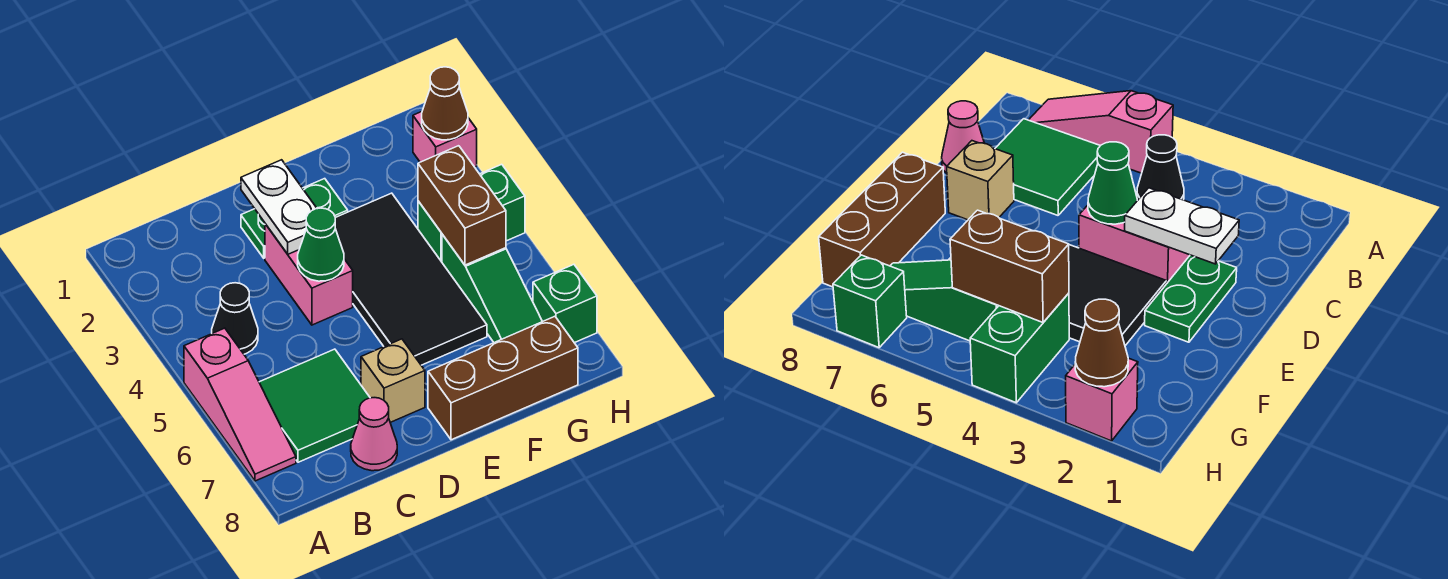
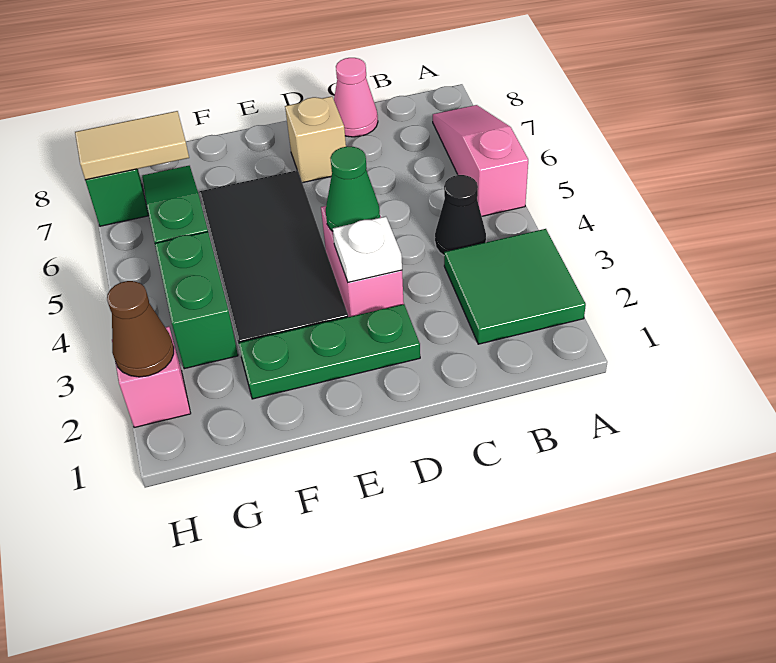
green tile B6:C7 level 1 -> green tile A2:B3 level 1
green plate D2:E2 level 1 -> green plate D2:F2 level 1
white plate D2:D3 level 2 -> white plate D3 level 2
brown brick E8:G8 level 1 -> none
green brick G4:H4 level 1 -> green brick G3:G4 level 1
brown brick G4:G5 level 2 -> none
none -> tan tile G7:H7 level 2

